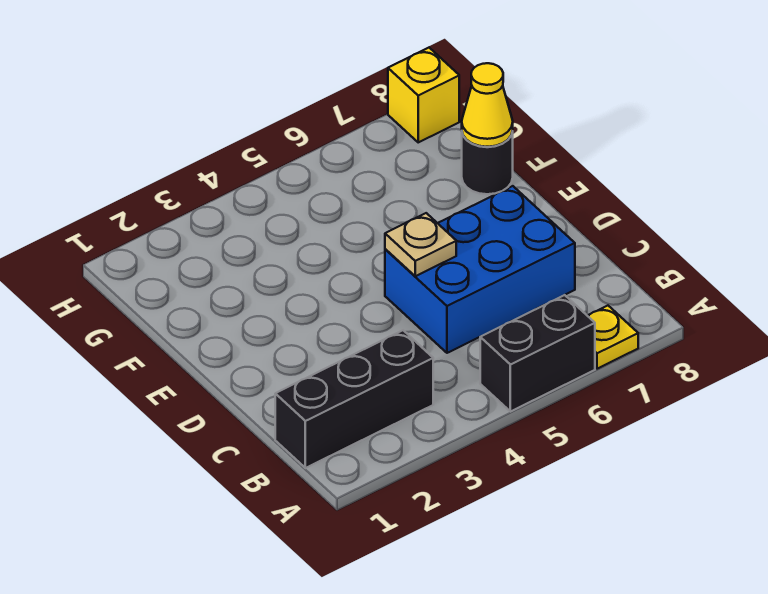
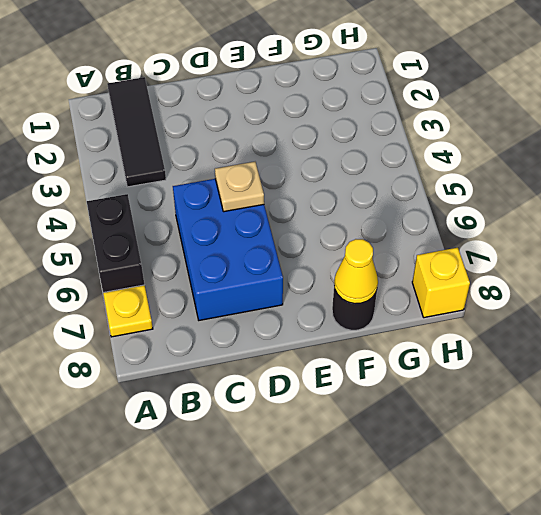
black brick B1:B3 level 1 -> black tile B1:B3 level 1

